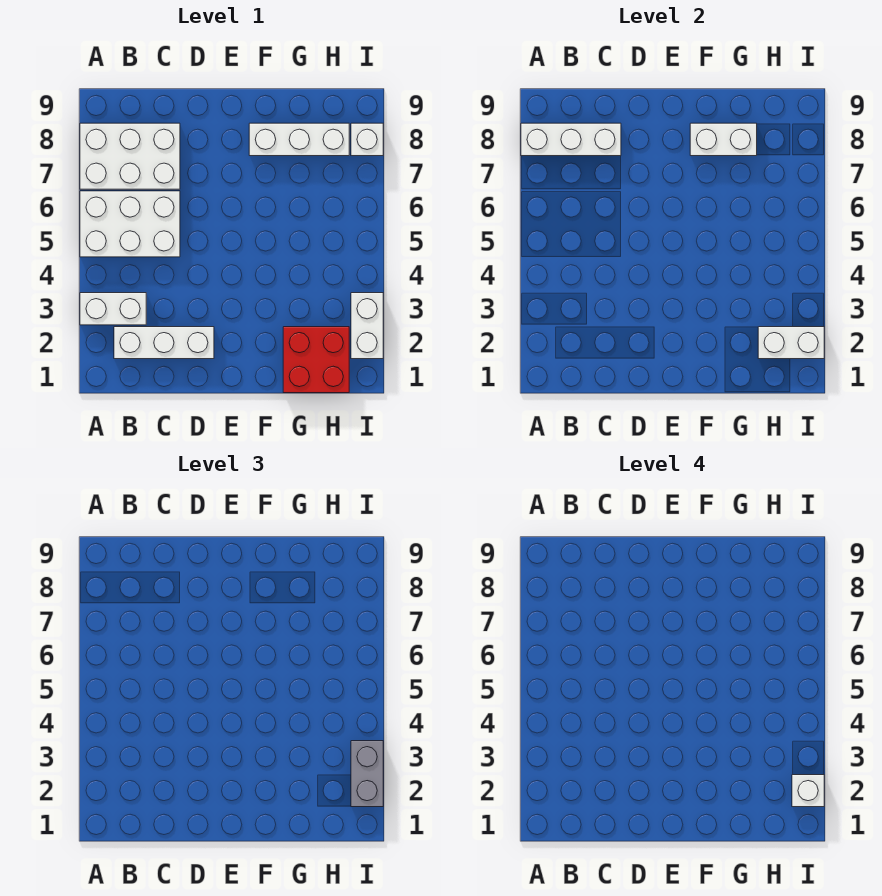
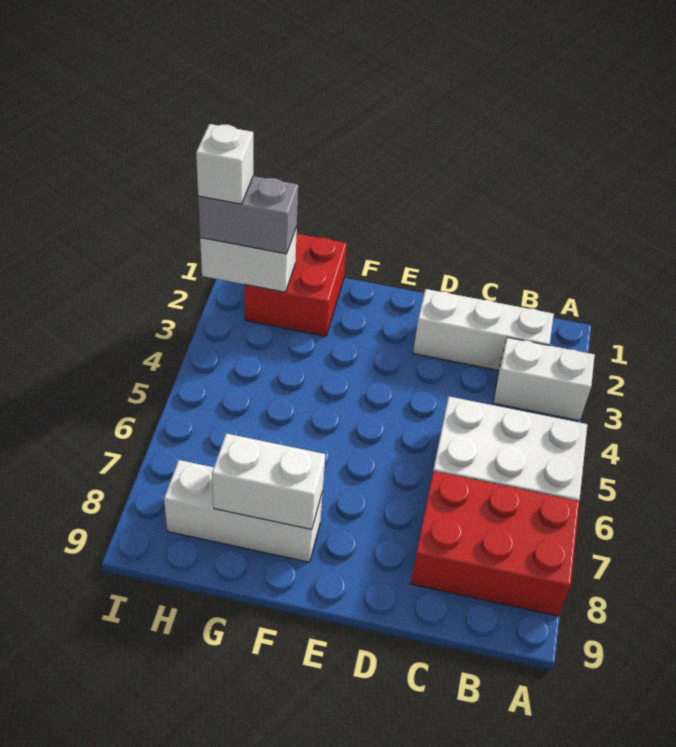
white brick A7:C8 level 1 -> red brick A7:C8 level 1
white brick A8:C8 level 2 -> none
white brick I2:I3 level 1 -> none
grey brick I2:I3 level 3 -> grey brick H2:I2 level 3
white brick I8 level 1 -> none

